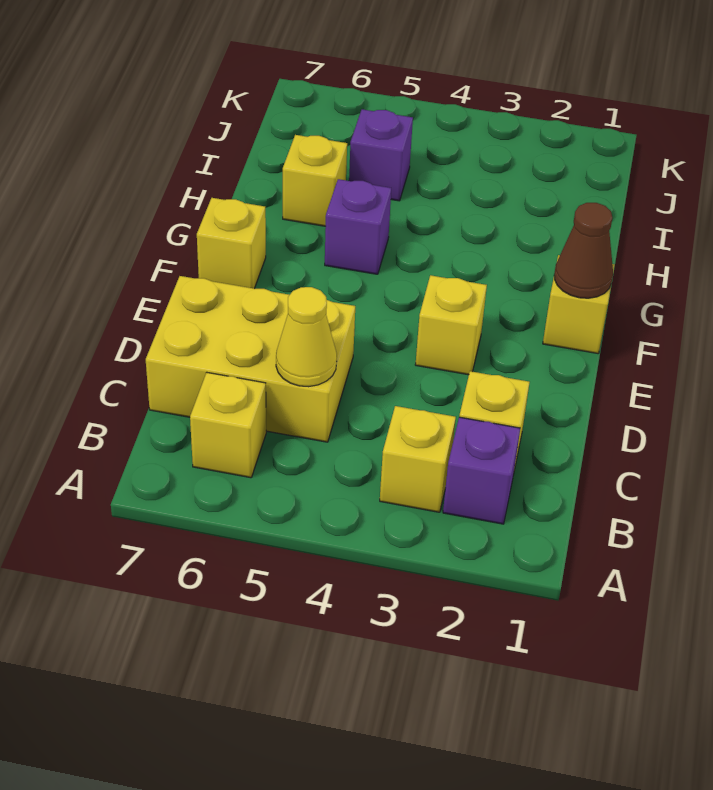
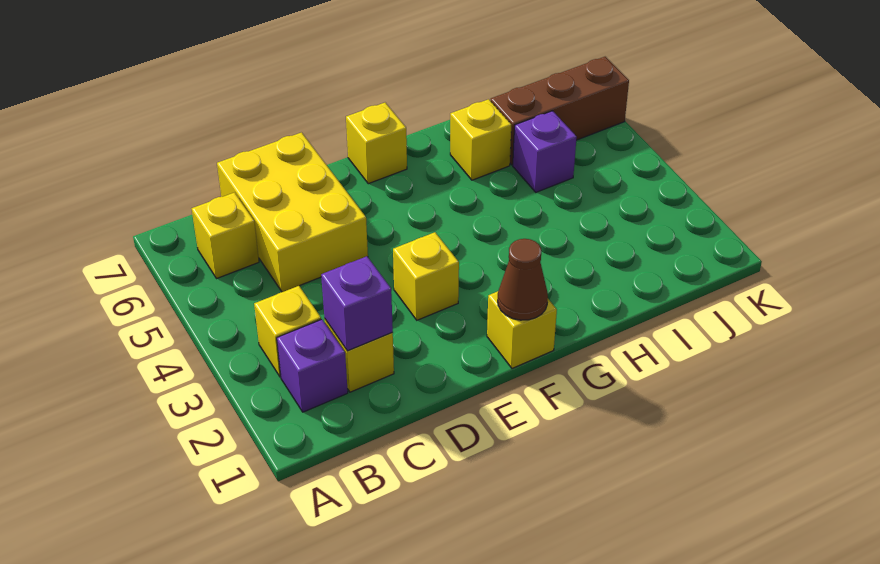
yellow cone C5 level 2 -> none
purple brick G5 level 1 -> purple brick C2 level 2
none -> brown brick I6:K6 level 1

